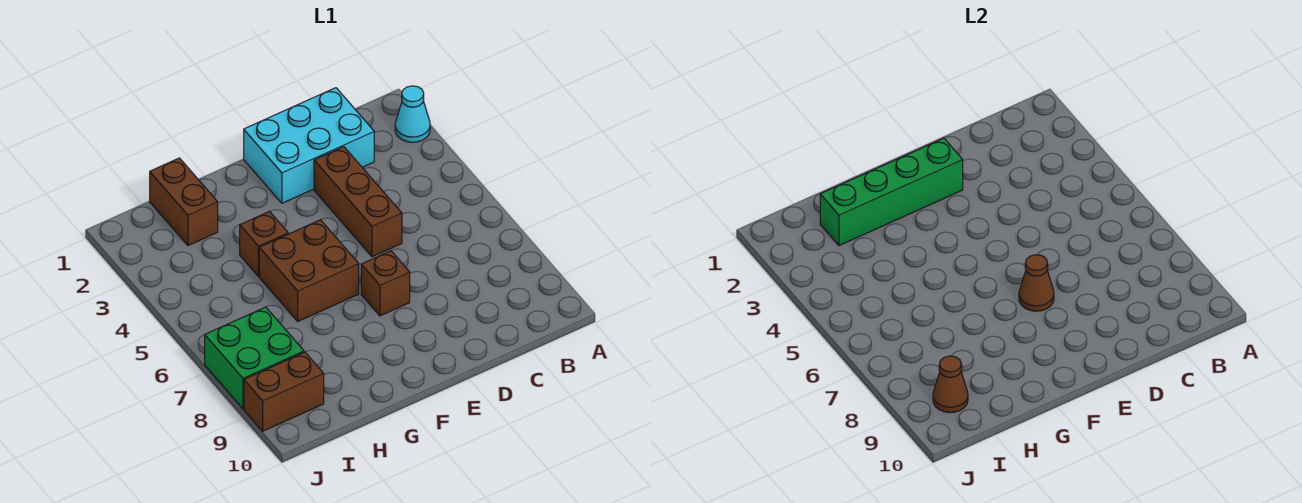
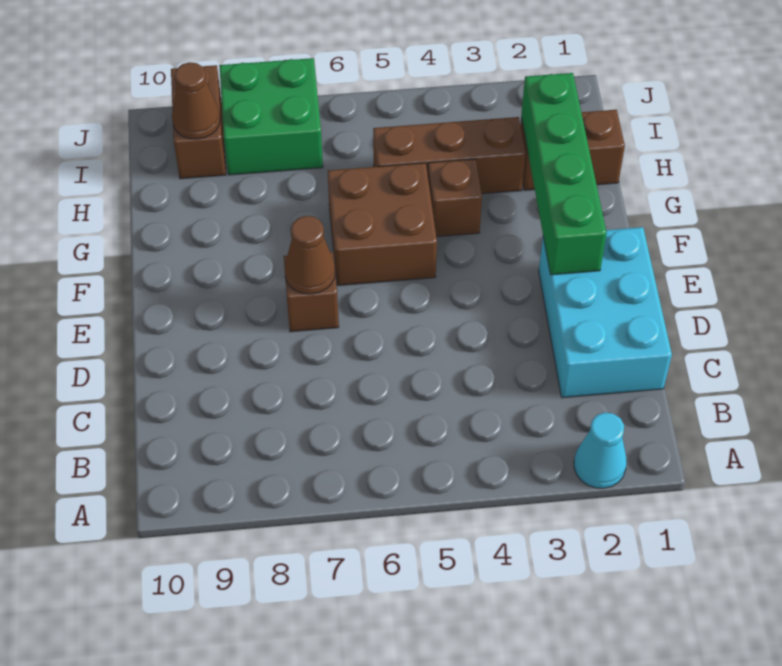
brown brick D3:D5 level 1 -> brown brick H3:H5 level 1

